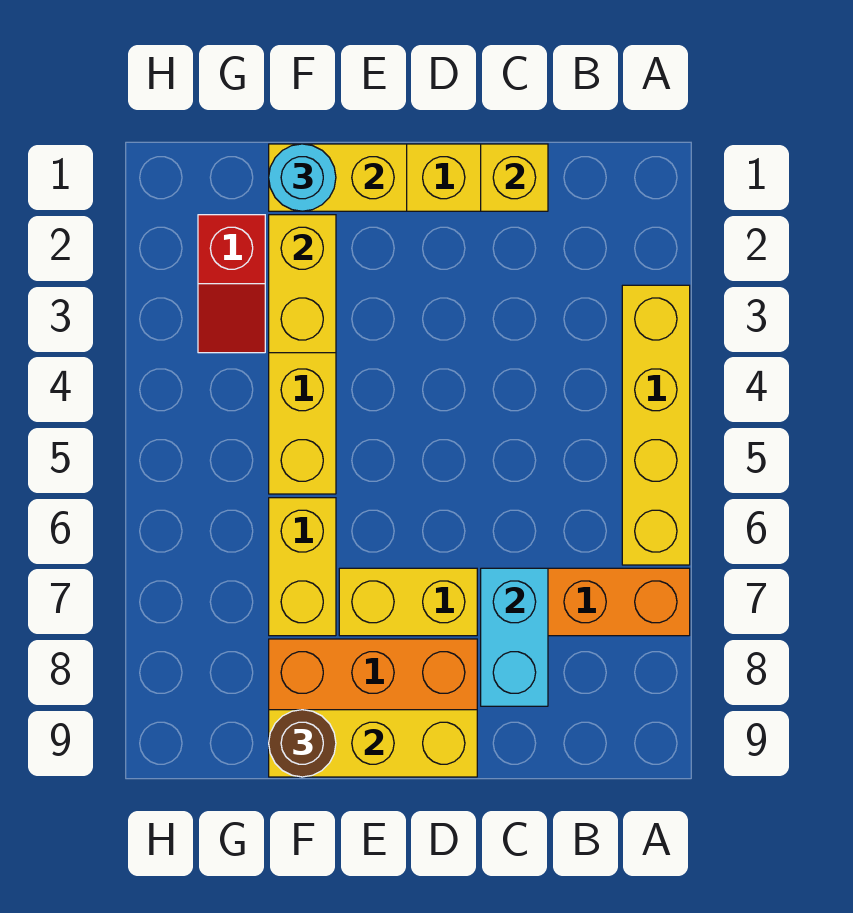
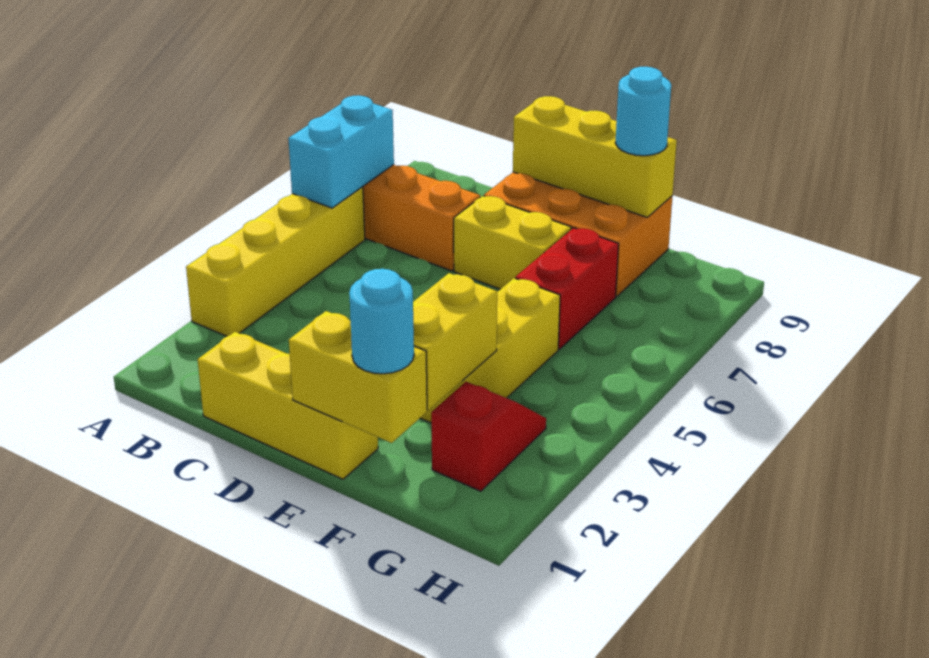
yellow brick C1 level 2 -> none
cyan brick C7:C8 level 2 -> cyan brick A6:A7 level 2
yellow brick F6:F7 level 1 -> red brick F6:F7 level 1
brown round brick F9 level 3 -> cyan round brick F9 level 3

